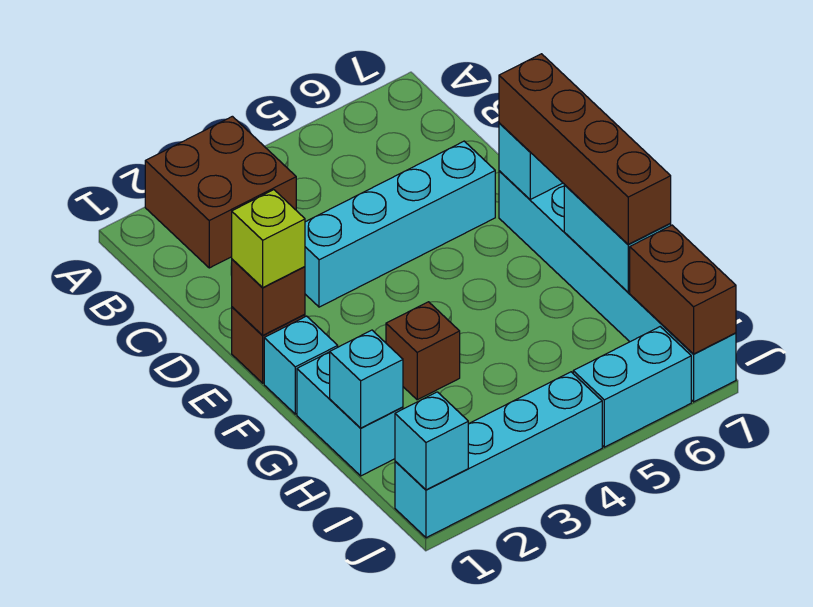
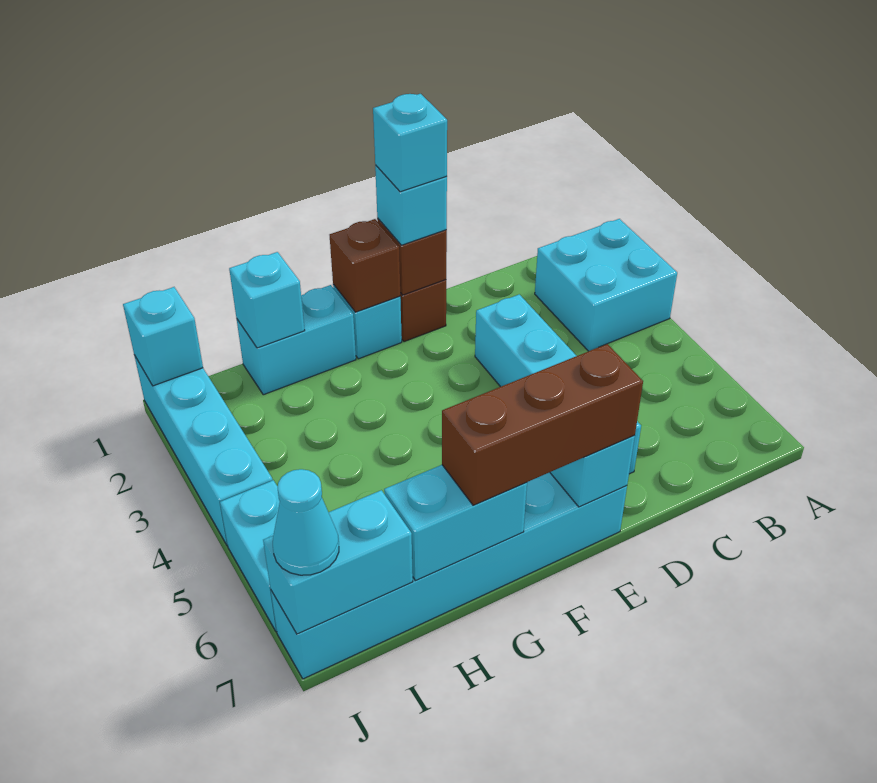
brown brick A2:B3 level 1 -> cyan brick A2:B3 level 1
lime brick E1 level 3 -> cyan brick E1 level 3
none -> cyan brick E1 level 4
brown brick E7:H7 level 3 -> brown brick E7:G7 level 3
brown brick G3 level 1 -> brown brick F1 level 2
brown brick I7:J7 level 2 -> cyan brick I7:J7 level 2
none -> cyan cone J7 level 3

